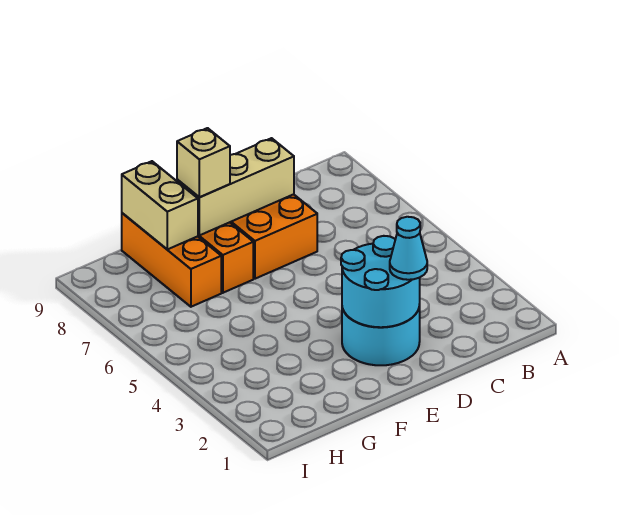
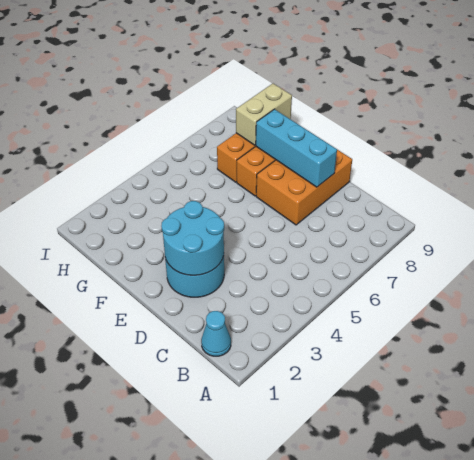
cyan cone D2 level 3 -> cyan cone B1 level 1
tan brick D8:F8 level 2 -> cyan brick D8:F8 level 2
tan brick F8 level 3 -> none

